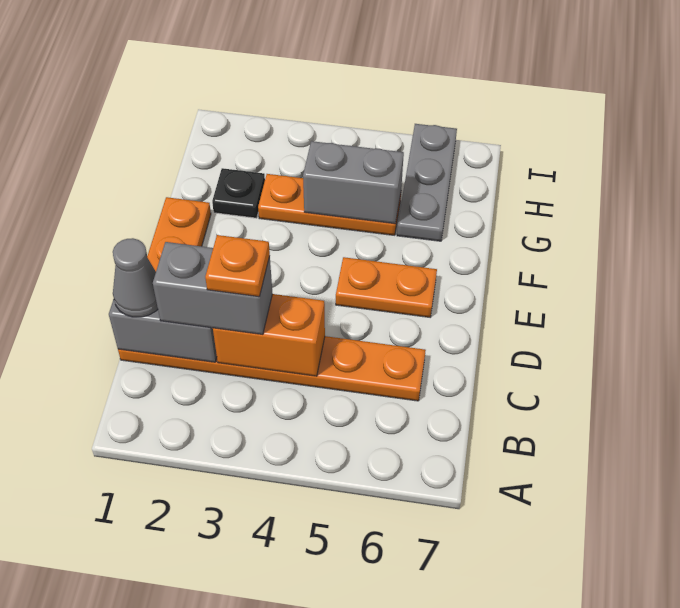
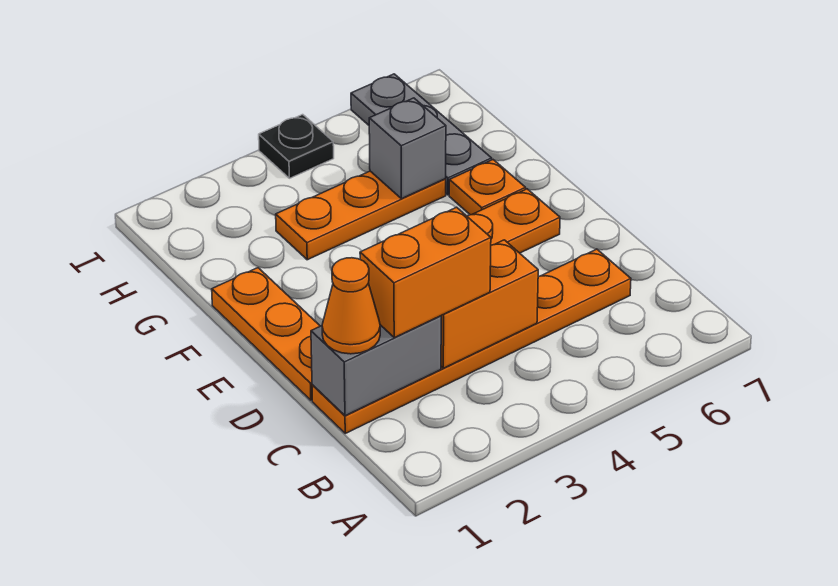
grey cone C1 level 3 -> orange cone C1 level 3
grey brick C2:C3 level 3 -> orange brick C2:C3 level 3
orange plate C3 level 4 -> orange plate F6 level 1
black plate G2 level 1 -> black plate I4 level 1
grey brick G4:G5 level 2 -> grey brick G5 level 2

